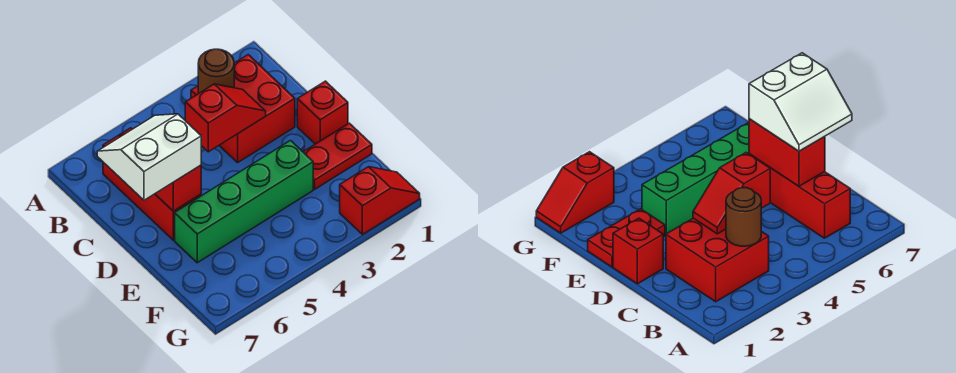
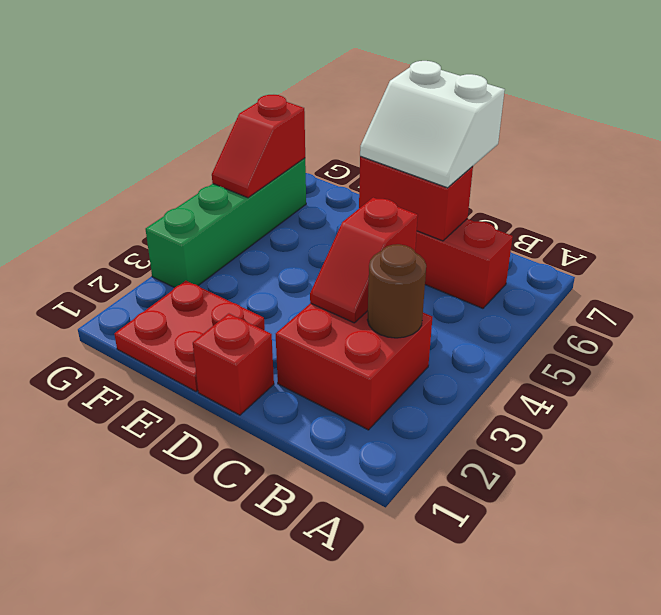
white slope C6:D7 level 3 top D -> white slope C6:D7 level 3 top 7
red plate E1:E2 level 1 -> red plate E1:F2 level 1
green brick E3:E6 level 1 -> green brick G3:G6 level 1
red slope G1:G2 level 1 top 2 -> red slope G5:G6 level 2 top 6

